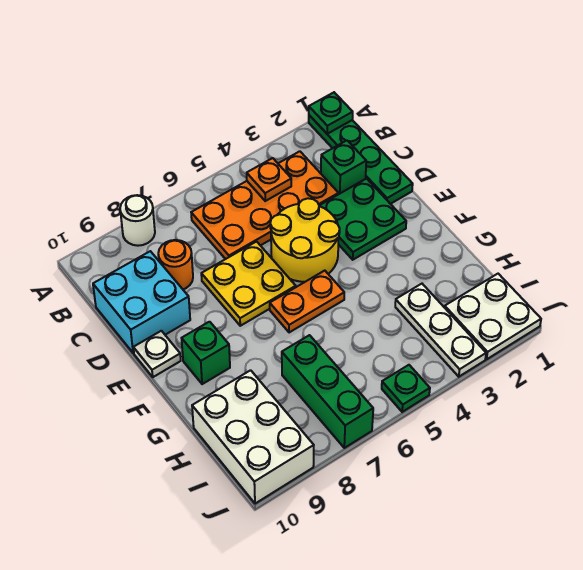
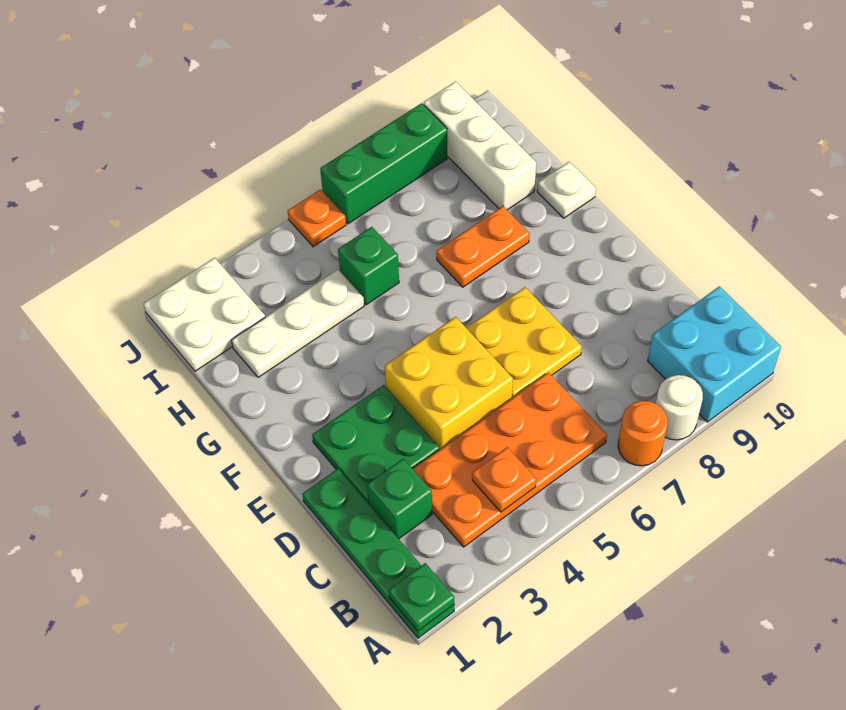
orange round brick C8 level 1 -> orange round brick A7 level 1
cyan brick C9:D10 level 1 -> cyan brick A9:B10 level 1
yellow round brick D4:E5 level 1 -> yellow brick D4:E5 level 1
white plate E10 level 1 -> white plate G10 level 1
orange plate F5:F6 level 1 -> orange plate G7:G8 level 1
green brick F9 level 1 -> green brick H5 level 1
white plate H3:J3 level 1 -> white plate H2:H4 level 1
green brick H7:J7 level 1 -> green brick J6:J8 level 1
white brick H9:J10 level 1 -> white brick H9:J9 level 1
green plate J5 level 1 -> orange plate J5 level 1

